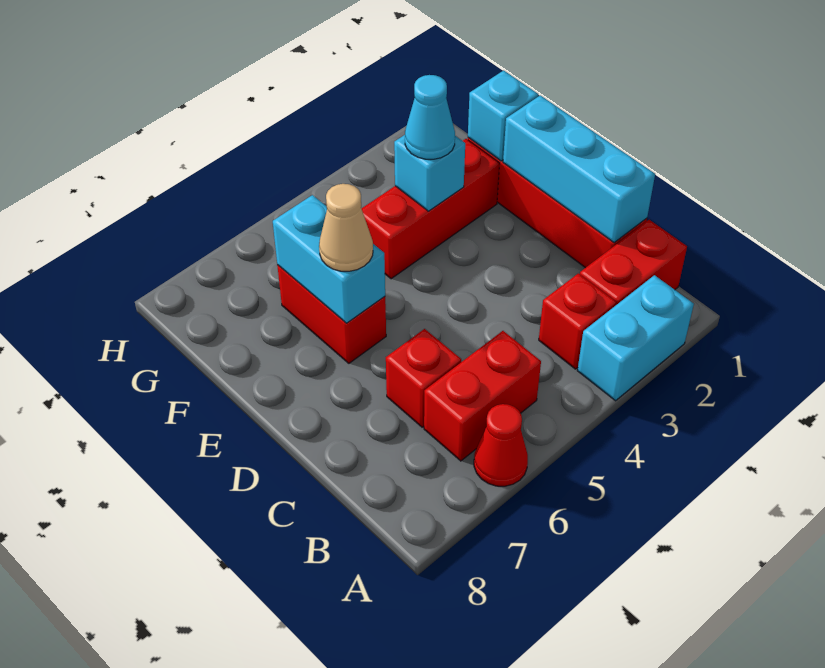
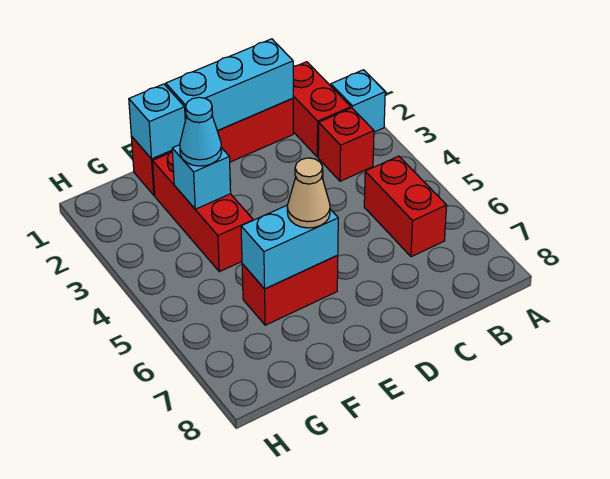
cyan brick A2:A3 level 1 -> cyan brick A2 level 1
red cone A6 level 1 -> none
red brick C6 level 1 -> none

